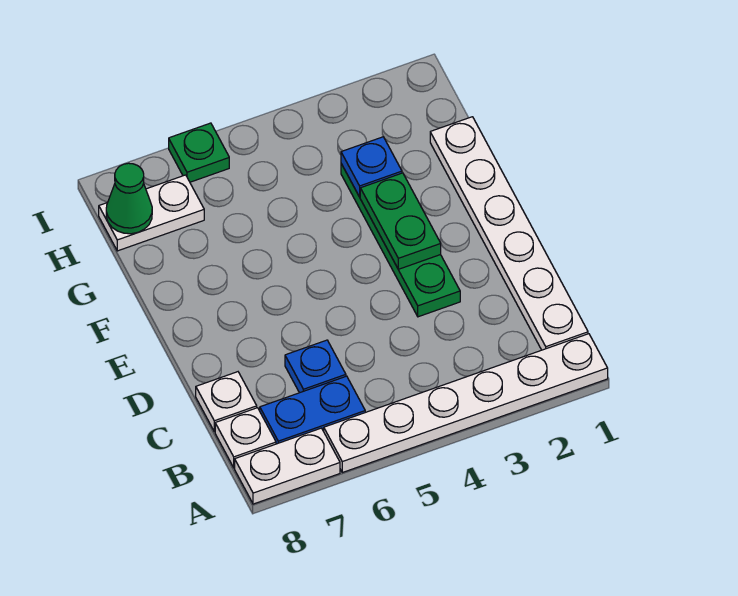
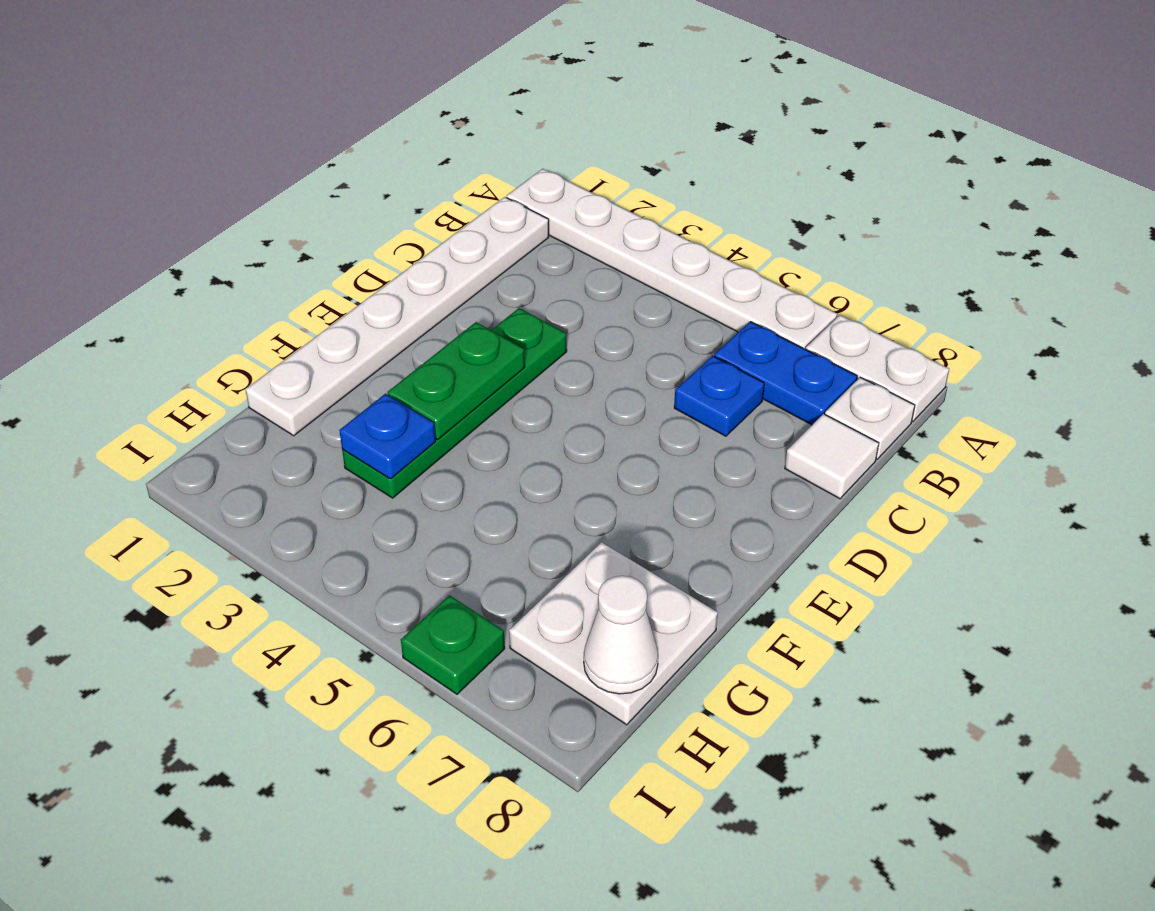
white plate C8 level 1 -> white tile C8 level 1
white plate H7:H8 level 1 -> white plate G7:H8 level 1
green cone H8 level 2 -> white cone H8 level 2

